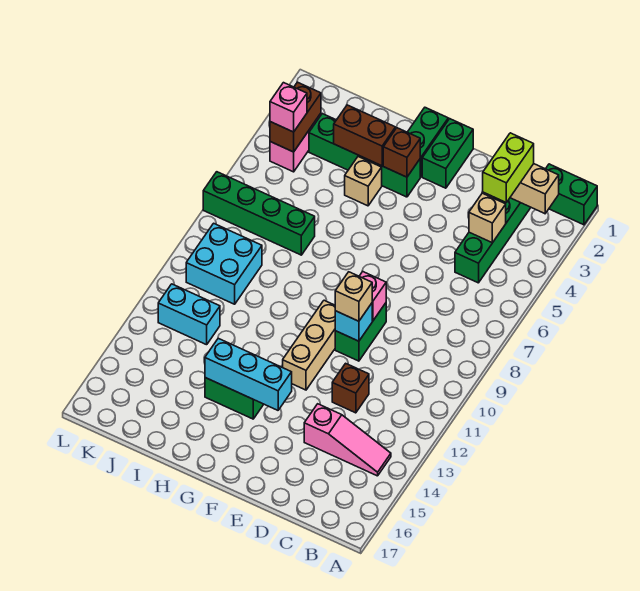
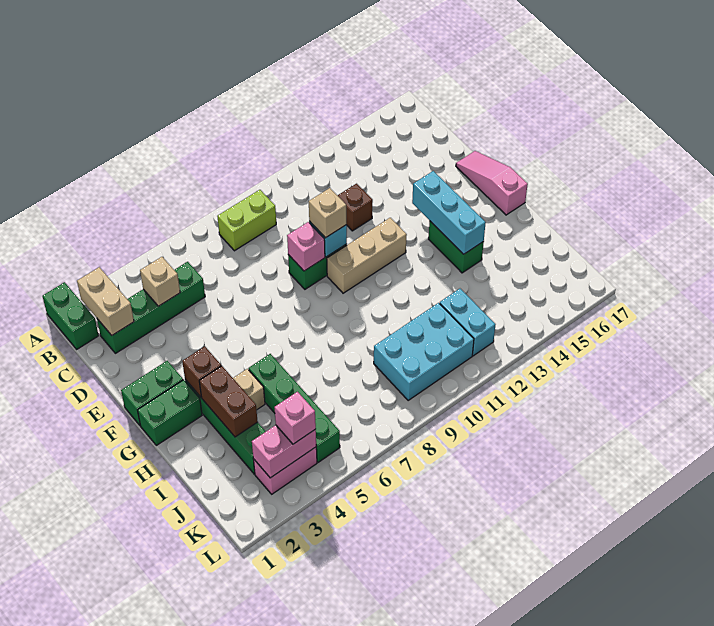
pink slope B14:D14 level 1 top D -> pink slope E17:G17 level 1 top G
lime brick C2:C3 level 3 -> lime brick B8:B9 level 1
green brick I7:L7 level 1 -> green brick H5:K5 level 1
cyan brick J9:K10 level 1 -> cyan brick J9:K11 level 1
brown brick K3:K4 level 2 -> pink brick K3:K4 level 2

